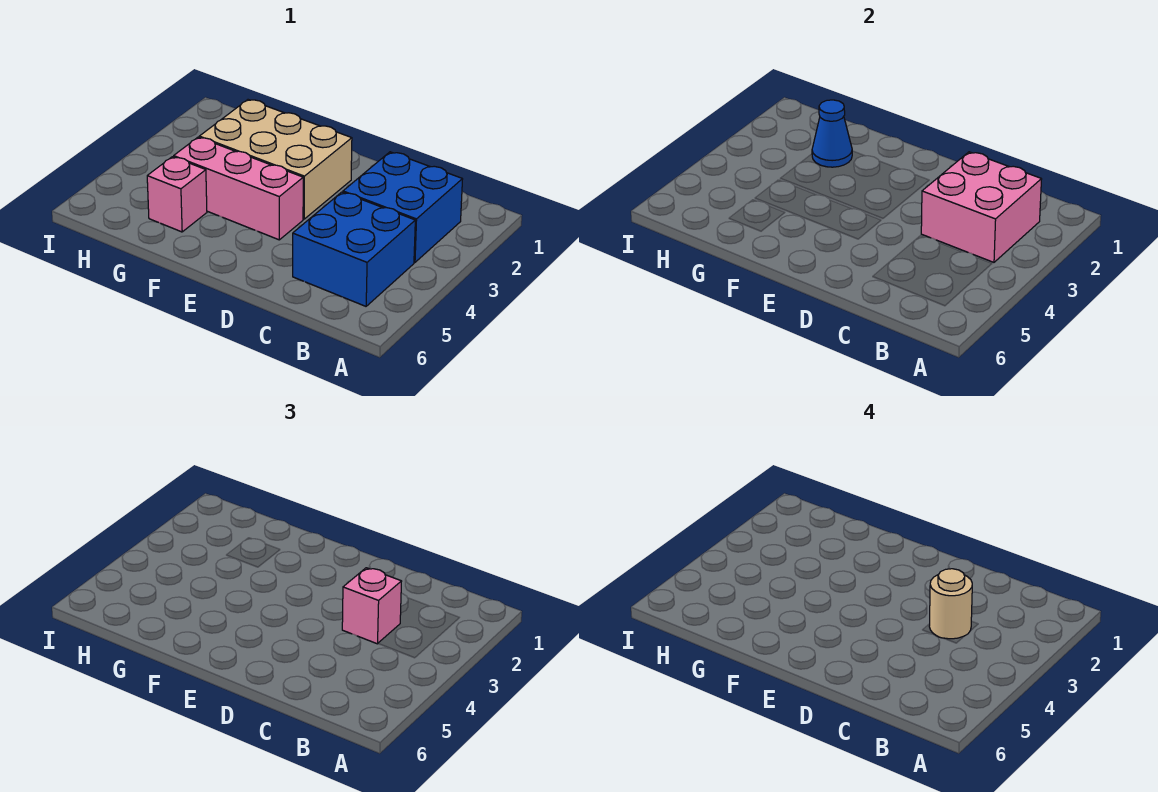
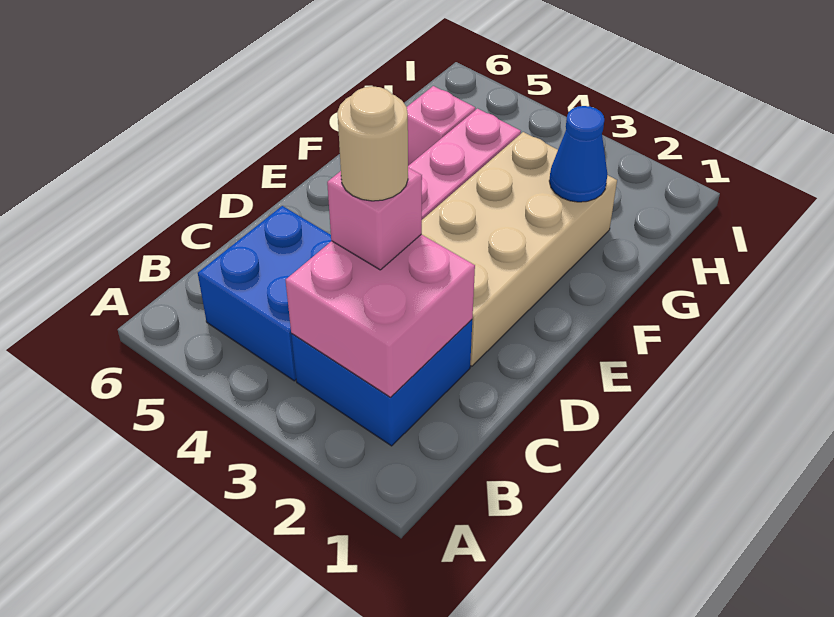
tan brick E2:G3 level 1 -> tan brick D2:G3 level 1

